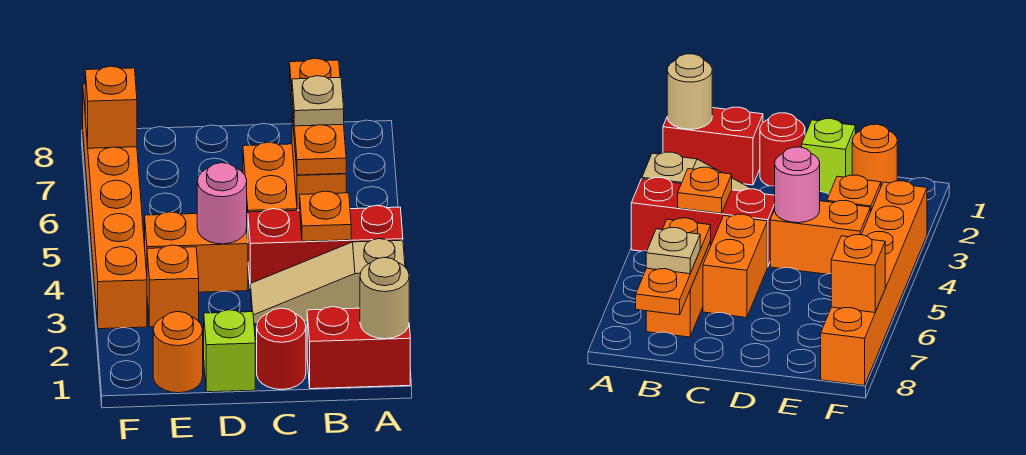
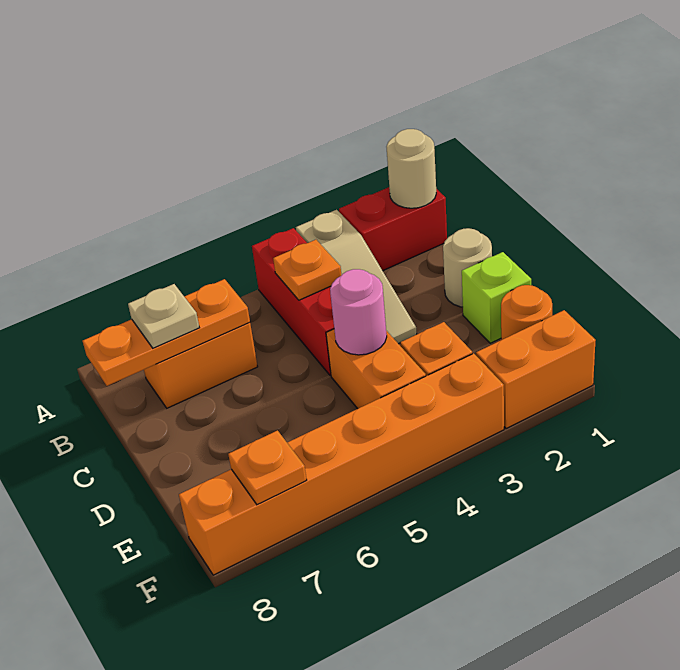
red brick A1:B1 level 1 -> red brick A1:A2 level 1
red round brick C1 level 1 -> tan round brick C1 level 1
orange brick C5:C6 level 1 -> orange brick F1:F2 level 1
orange brick F7 level 2 -> orange plate F7 level 2

